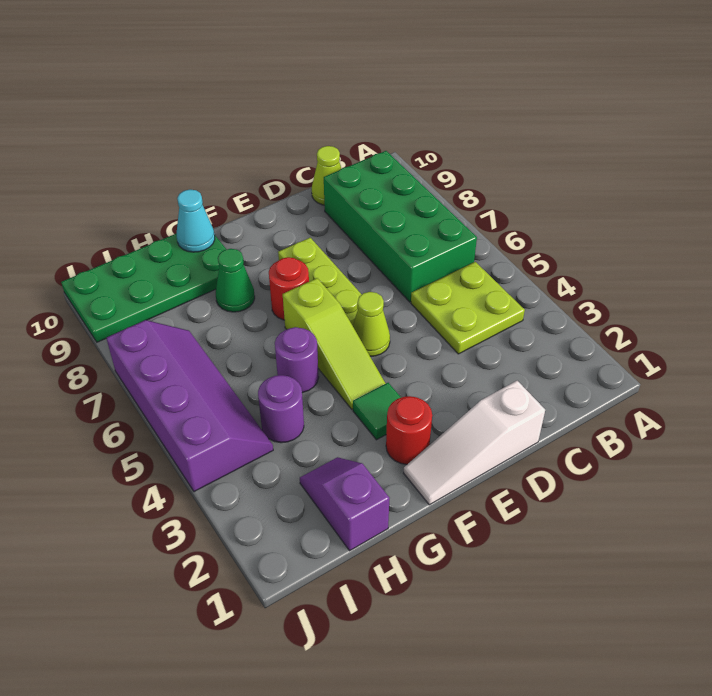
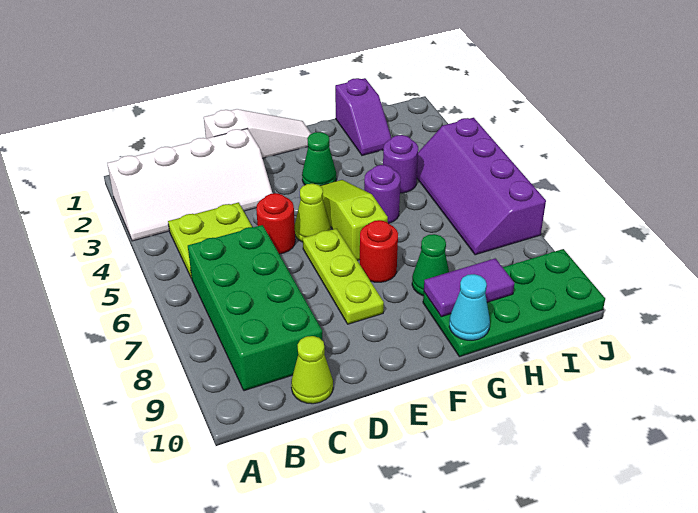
none -> white slope A2:D3 level 1 top 2
red round brick F2 level 1 -> red round brick D5 level 1
green tile F3 level 1 -> green cone F3 level 1
none -> purple tile G9:H9 level 2

